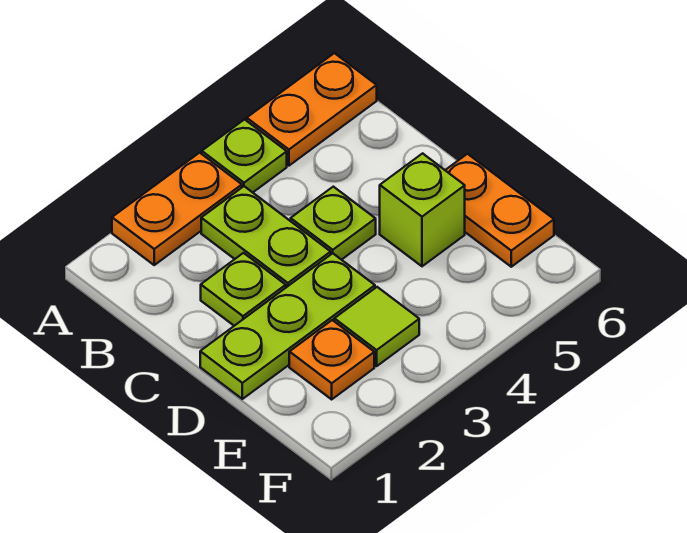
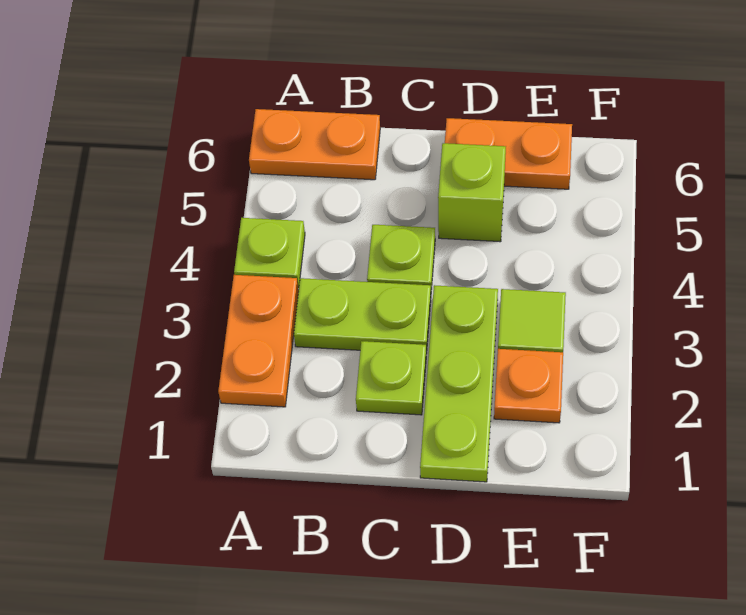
orange plate A5:A6 level 1 -> orange plate A6:B6 level 1

